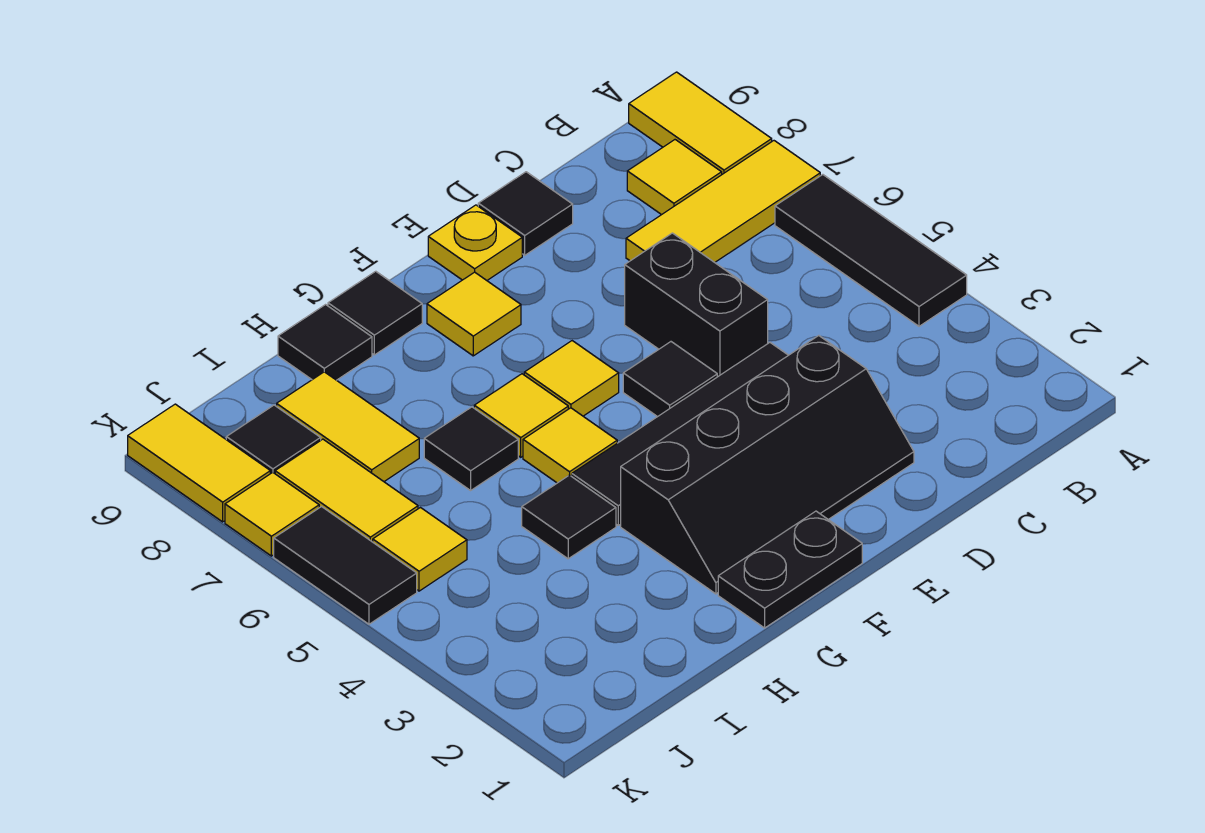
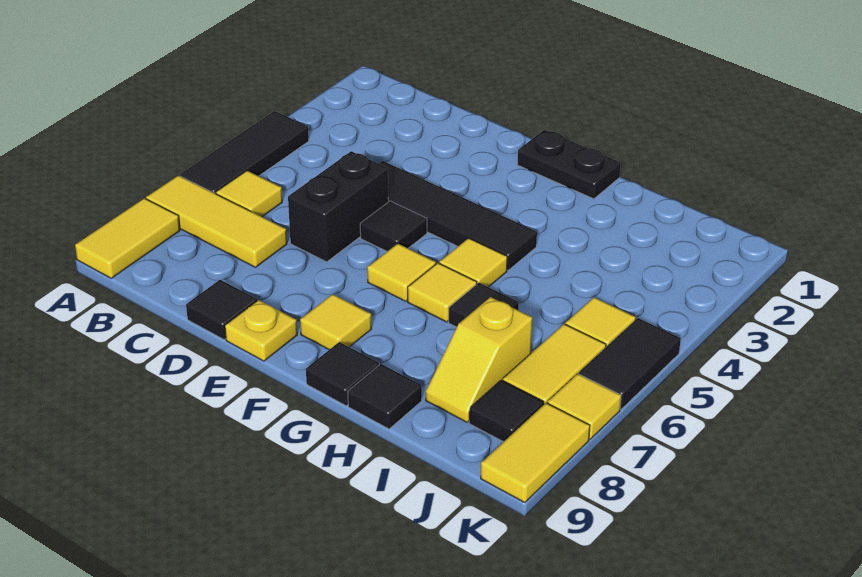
yellow tile B8 level 1 -> yellow tile B6 level 1
black slope D2:G3 level 1 top 3 -> none
black tile H4 level 1 -> none
yellow tile I7:I8 level 1 -> yellow slope I7:I8 level 1 top 7

